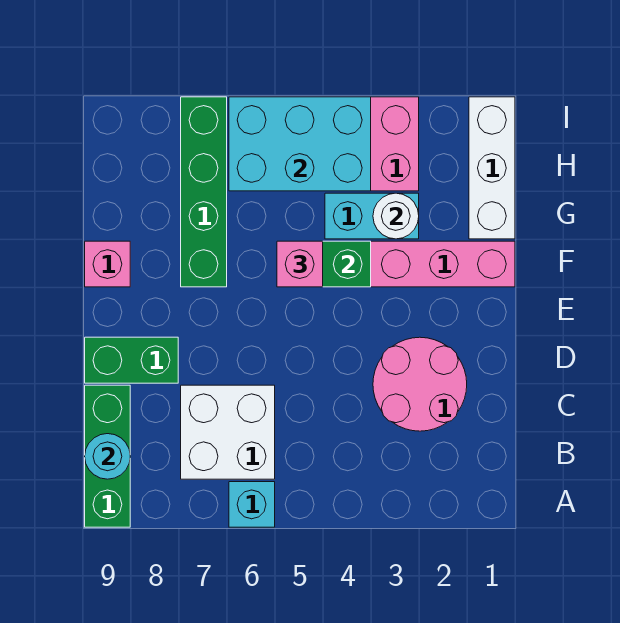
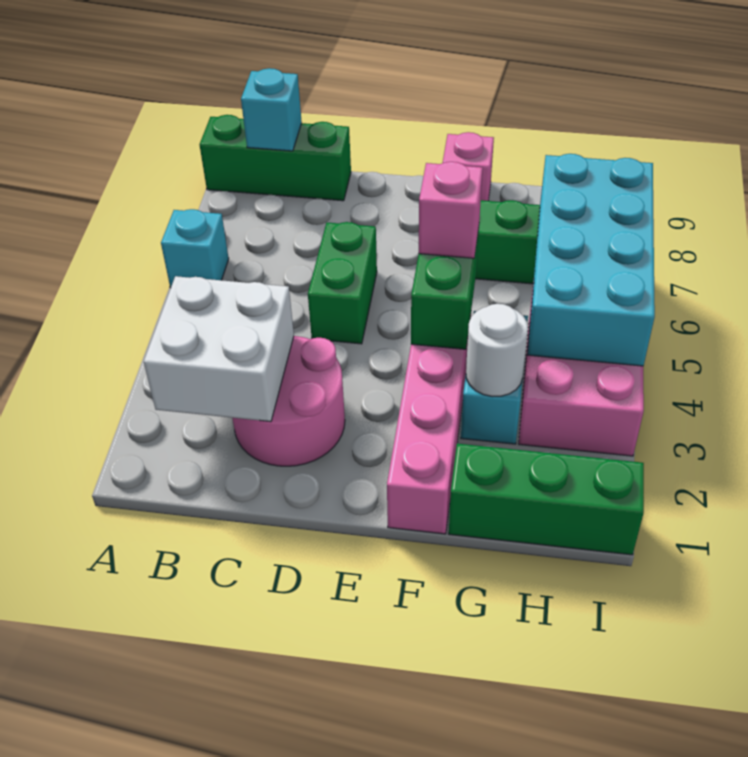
white brick B6:C7 level 1 -> white brick B2:C3 level 2
cyan round brick B9 level 2 -> cyan brick B9 level 2
green brick D8:D9 level 1 -> green brick D5:D6 level 1
white brick G1:I1 level 1 -> green brick G1:I1 level 1
cyan brick H4:I6 level 2 -> cyan brick H4:I7 level 2

